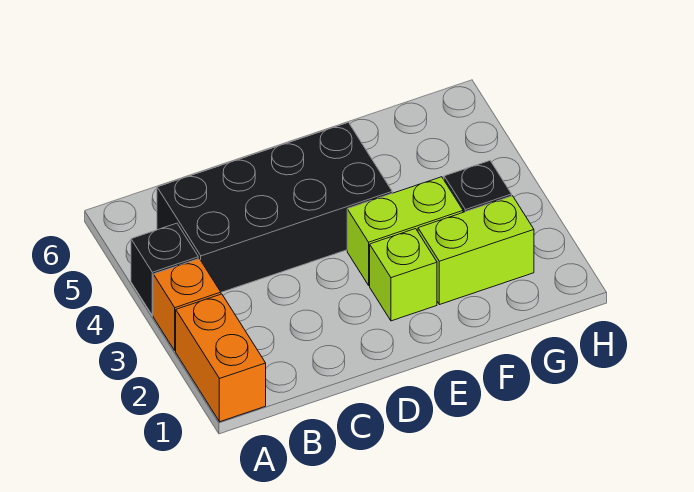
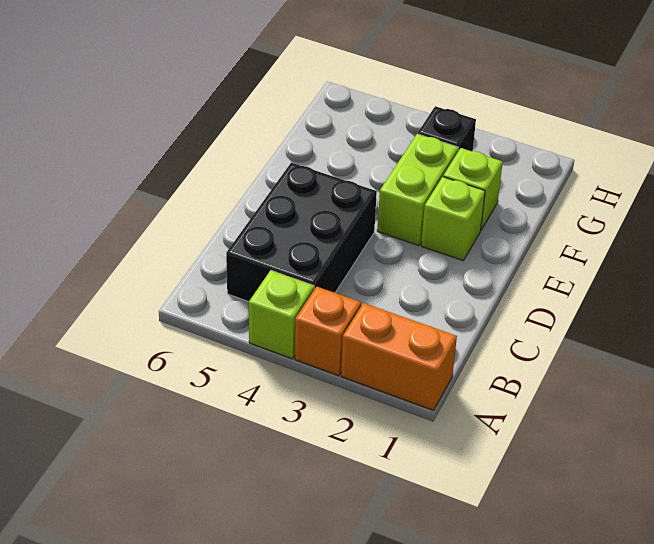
black brick A4 level 1 -> lime brick A4 level 1
black brick B4:E5 level 1 -> black brick B4:D5 level 1
lime brick F2:G2 level 1 -> lime brick F2 level 1

